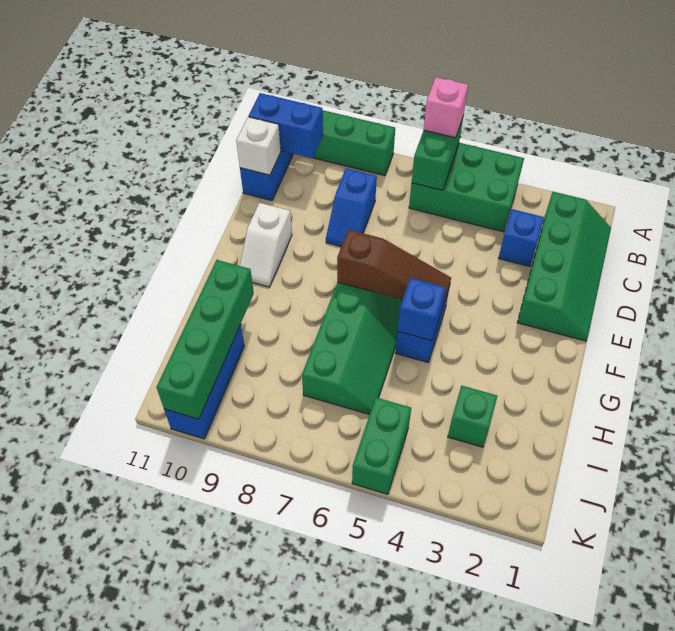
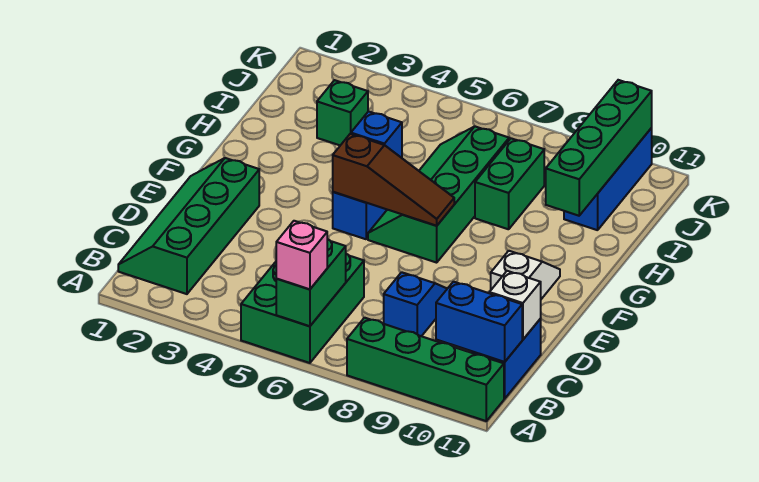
green brick A4:B6 level 1 -> green brick A5:C6 level 1
blue brick C3 level 1 -> none
brown slope F5:F7 level 2 top 7 -> brown slope F5:F7 level 2 top 5
green brick J5:K5 level 1 -> green brick H8:I8 level 1

